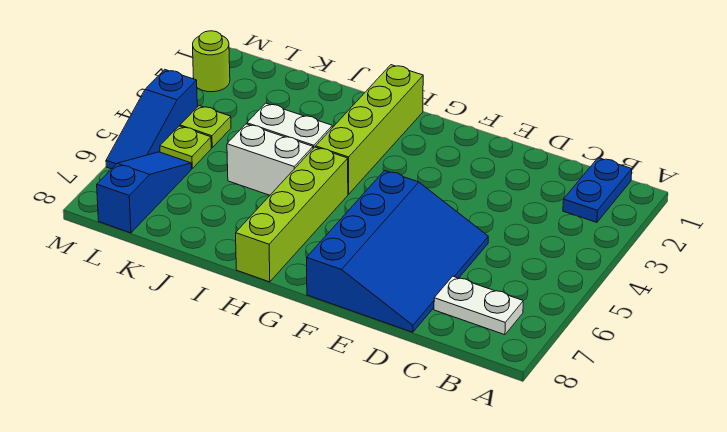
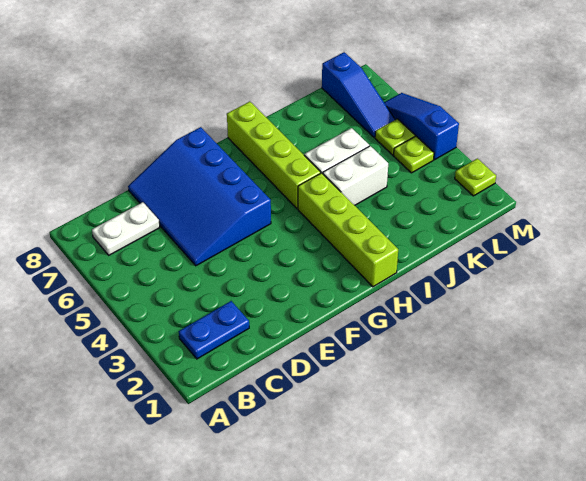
blue plate B1:B2 level 1 -> blue plate B2:C2 level 1
lime round brick M2 level 1 -> lime plate M2 level 1

